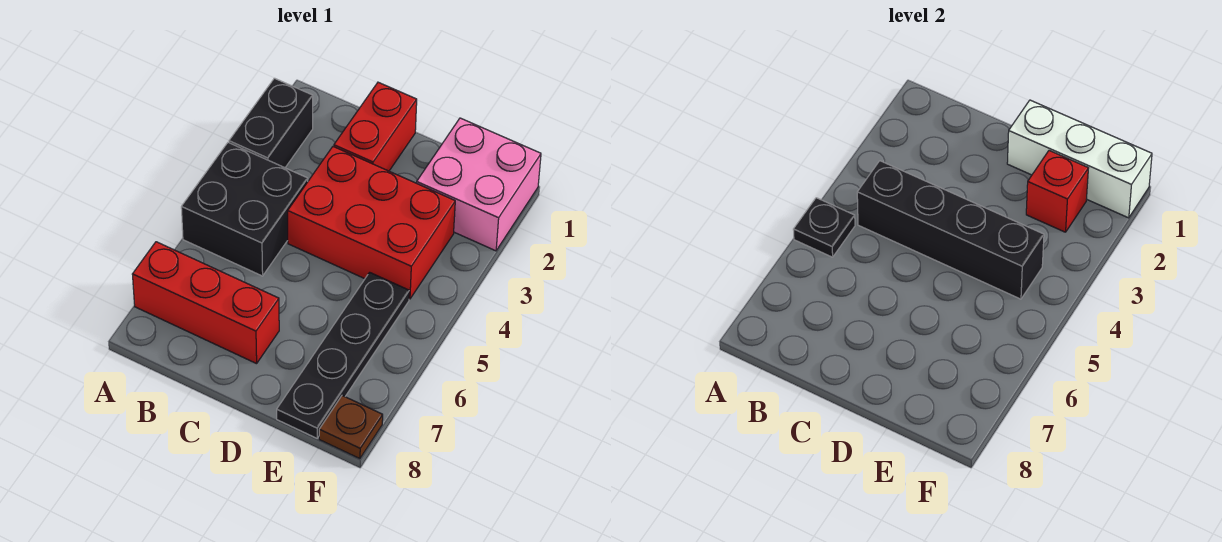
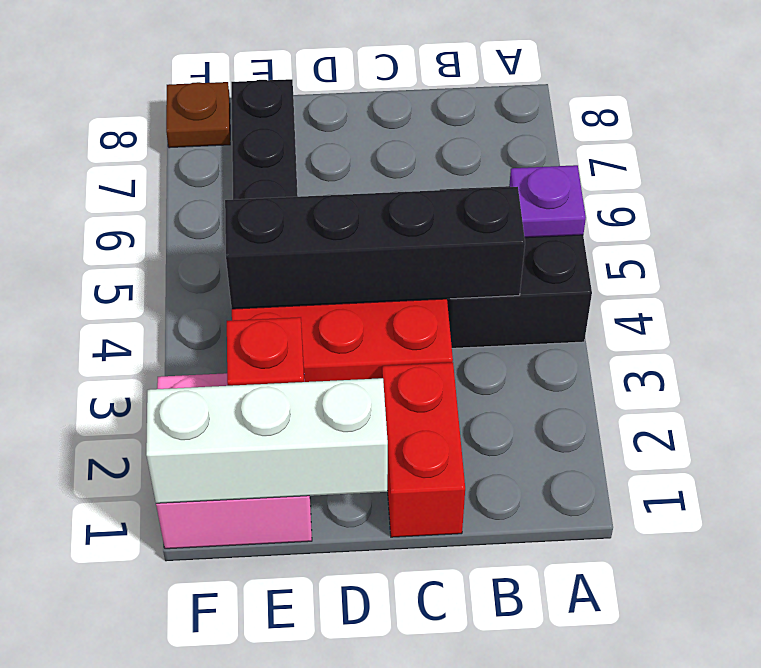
black brick A2:A3 level 1 -> none
black plate A5 level 2 -> purple plate A5 level 2
red brick A7:C7 level 1 -> none

